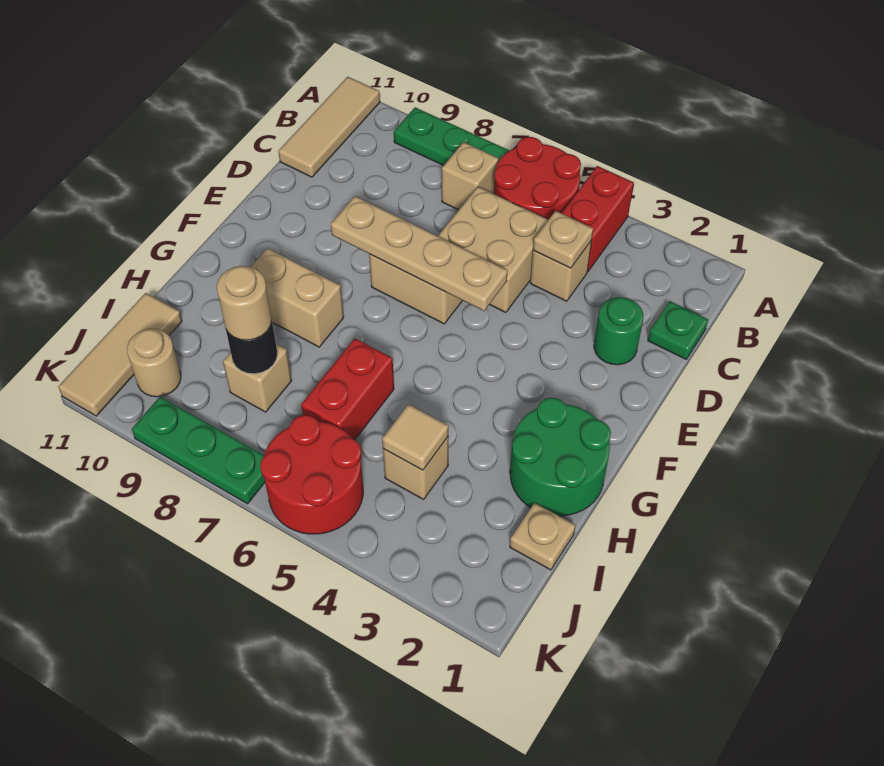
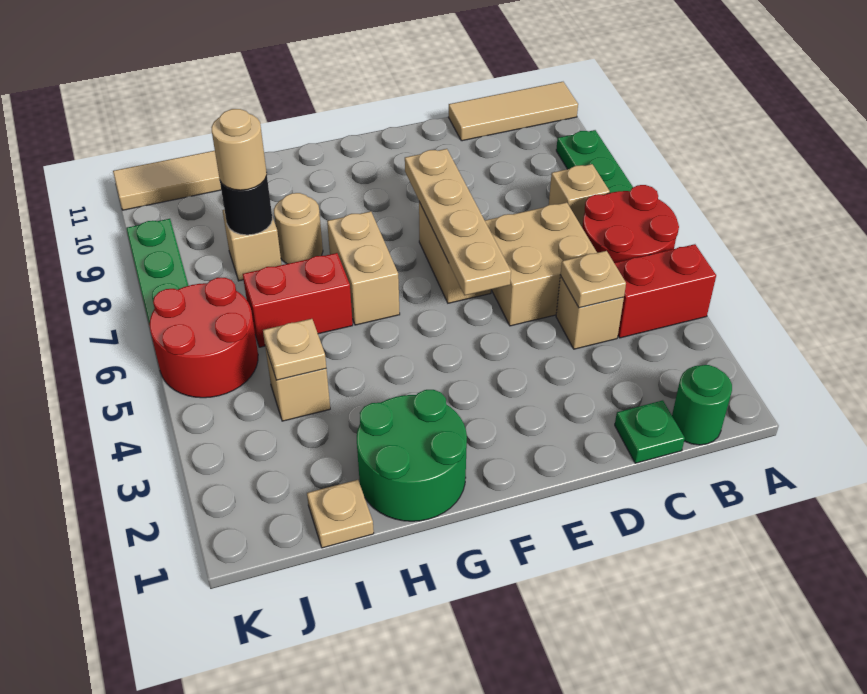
green round brick D2 level 1 -> green round brick B1 level 1
tan brick G8:G9 level 1 -> tan brick G6:G7 level 1
tan tile I4 level 2 -> tan plate I4 level 2
tan round brick J10 level 1 -> tan round brick H8 level 1

